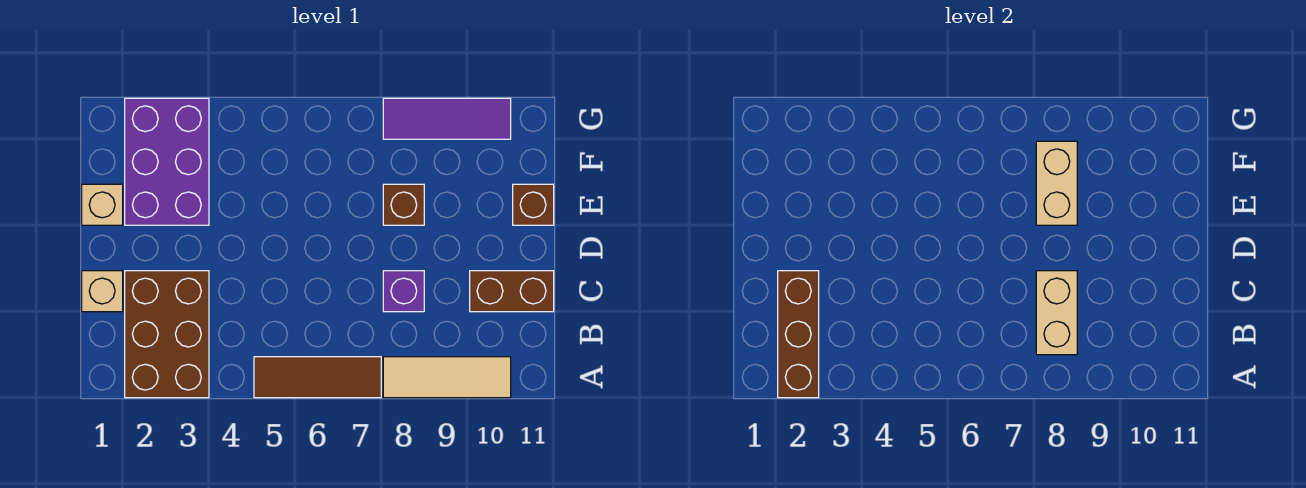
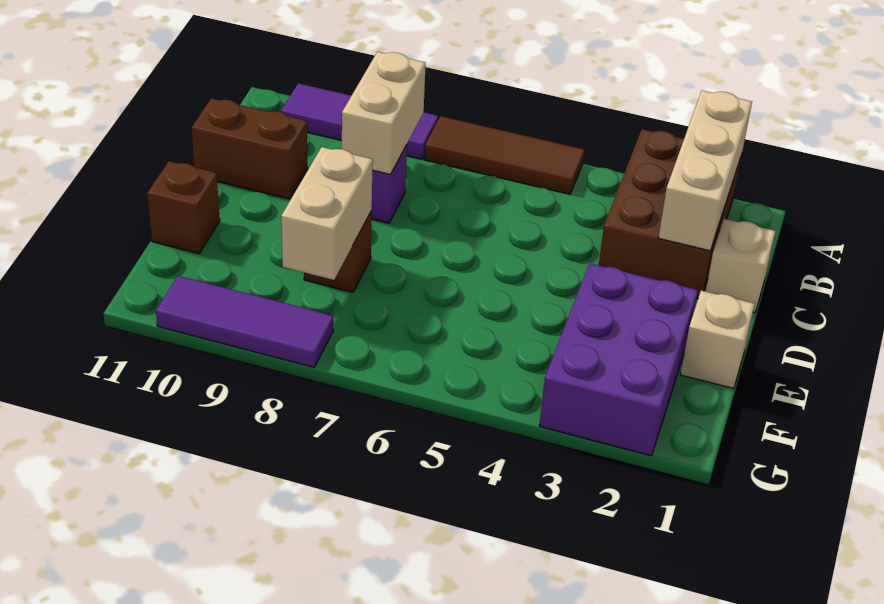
brown brick A2:C2 level 2 -> tan brick A2:C2 level 2
tan tile A8:A10 level 1 -> purple tile A8:A10 level 1

